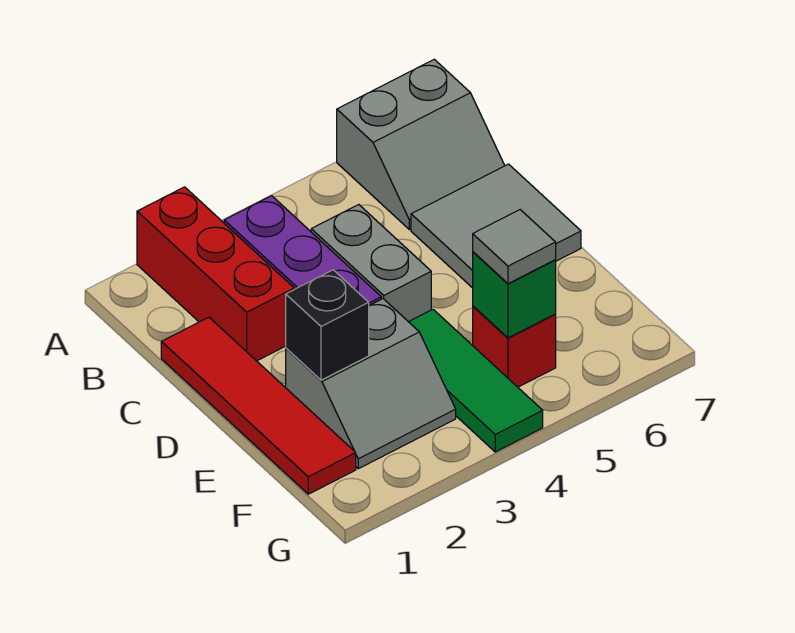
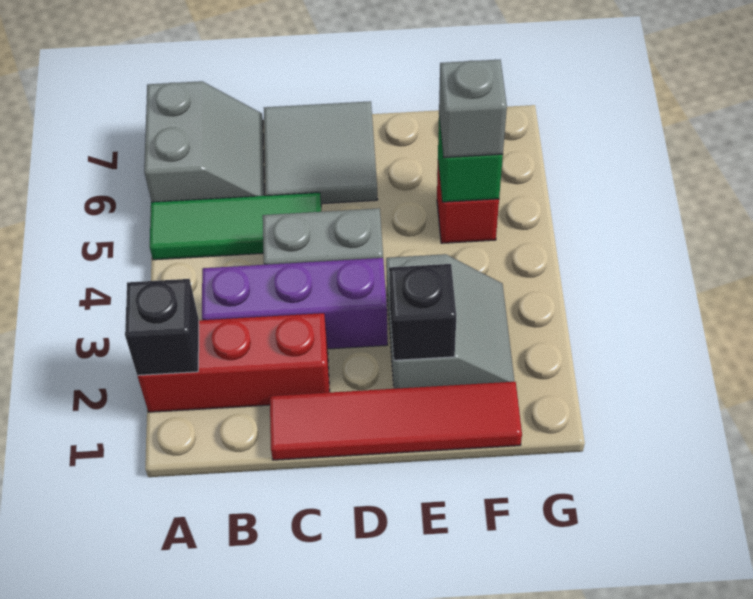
none -> black brick A2 level 2
green tile E4:G4 level 1 -> green tile A5:C5 level 1
grey tile F5 level 3 -> grey brick F5 level 3

